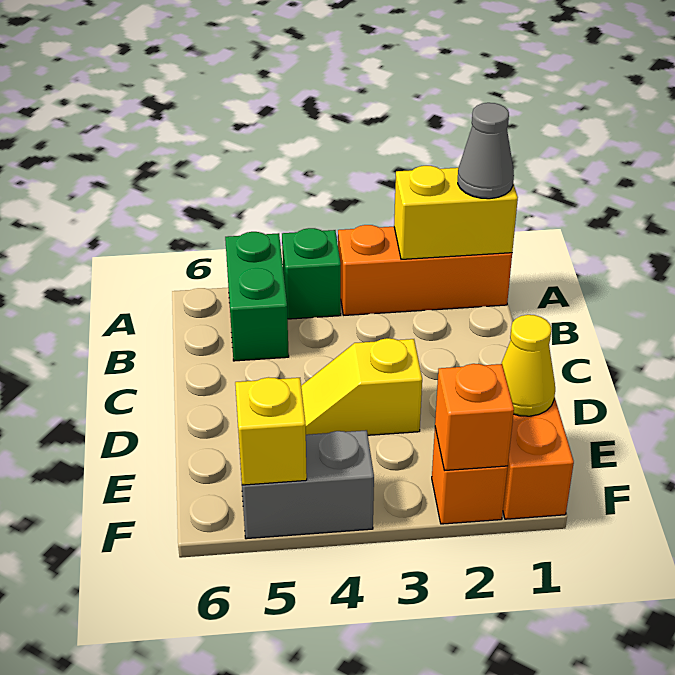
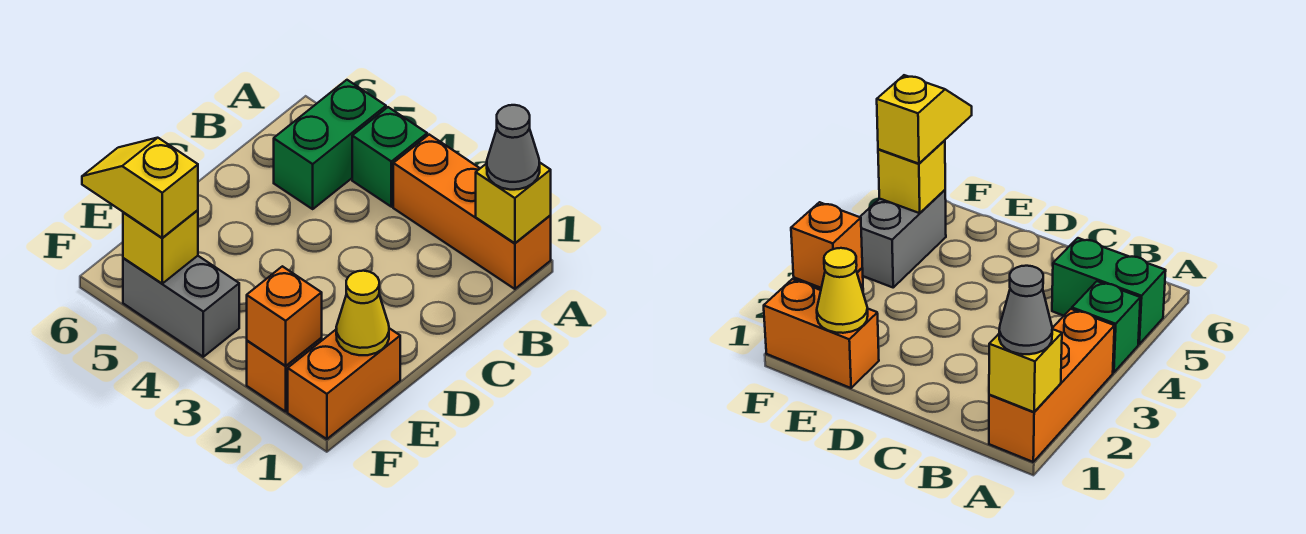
yellow brick A1:A2 level 2 -> yellow brick A1 level 2
yellow slope D3:D4 level 1 top 3 -> yellow slope F5:F6 level 3 top 5

